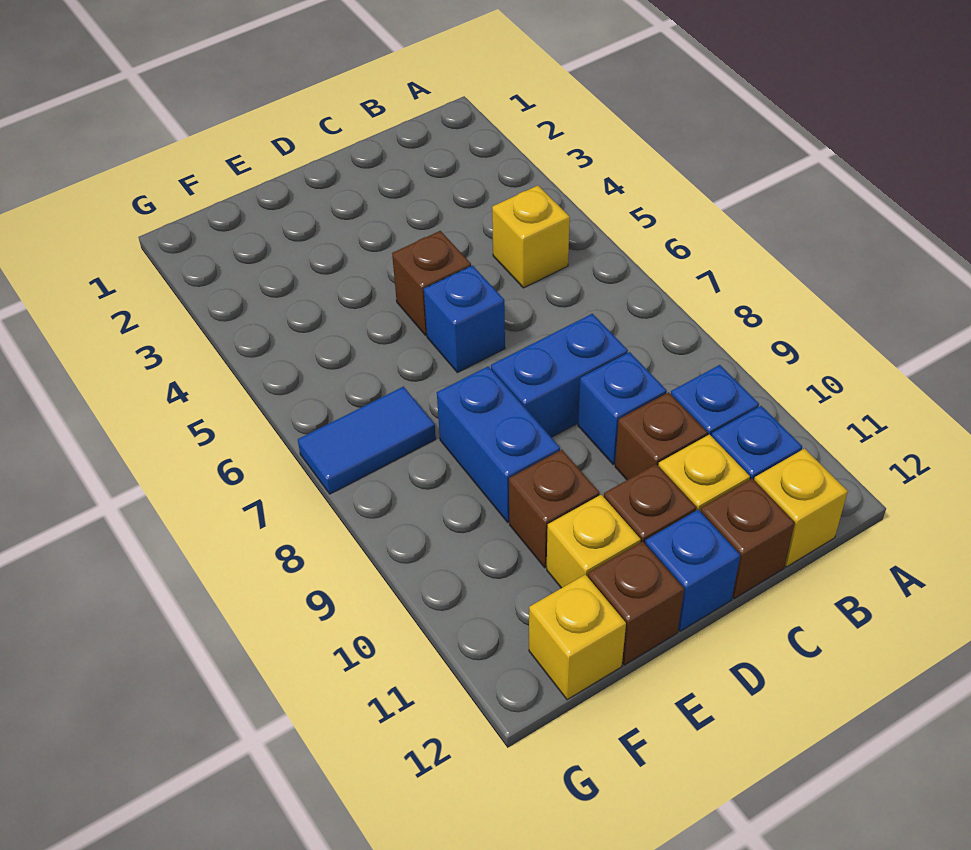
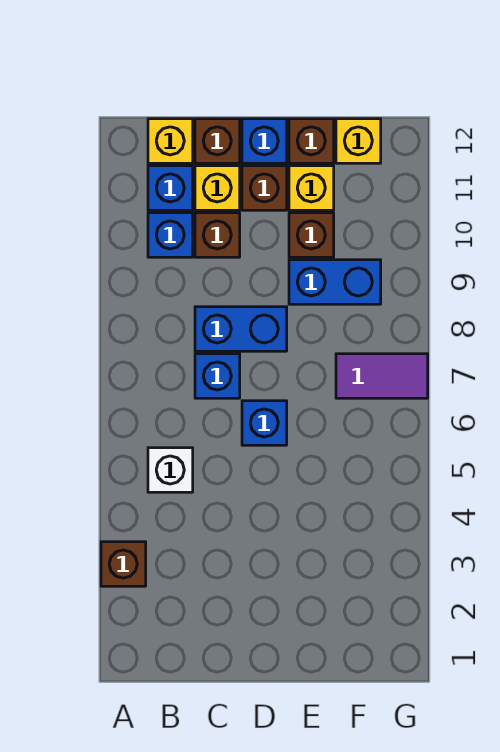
yellow brick B5 level 1 -> white brick B5 level 1
blue brick C9 level 1 -> blue brick C7 level 1
brown brick D5 level 1 -> brown brick A3 level 1
blue brick E8:E9 level 1 -> blue brick E9:F9 level 1
blue tile F7:G7 level 1 -> purple tile F7:G7 level 1

